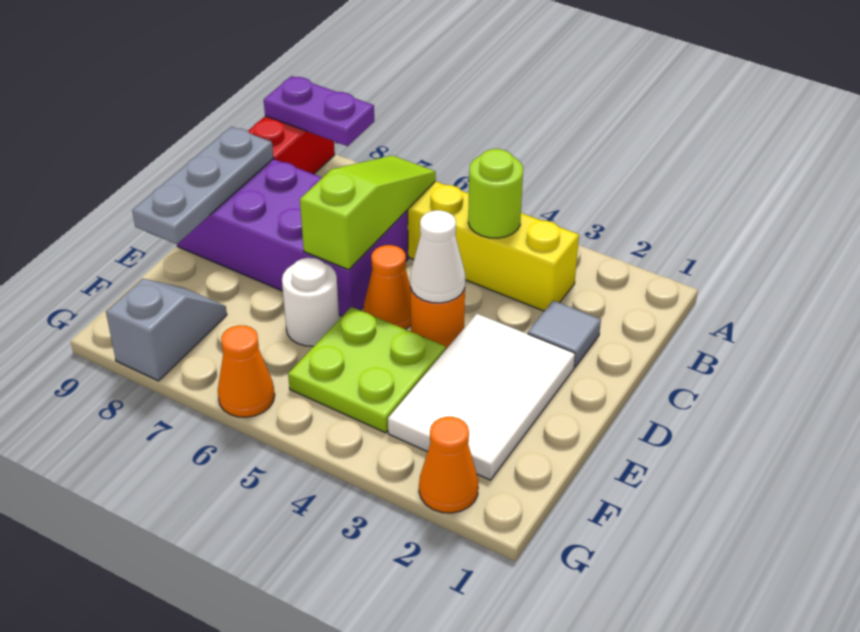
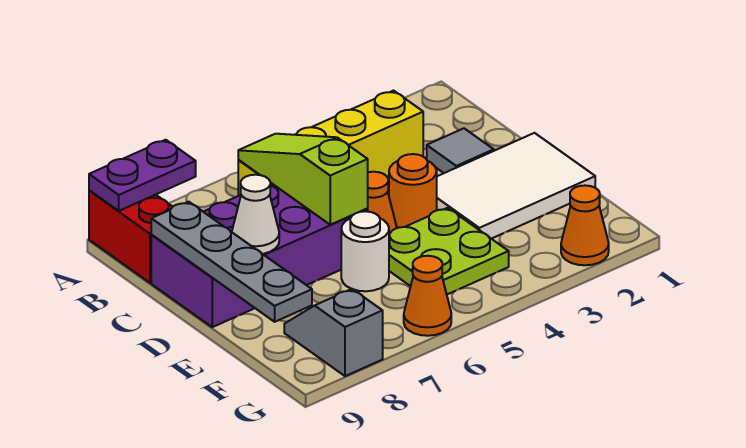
lime round brick B4 level 2 -> none
grey plate C9:E9 level 2 -> grey plate C9:F9 level 2
white tile D2:F3 level 1 -> white tile D1:E3 level 1
white cone D4 level 2 -> white cone D8 level 2

